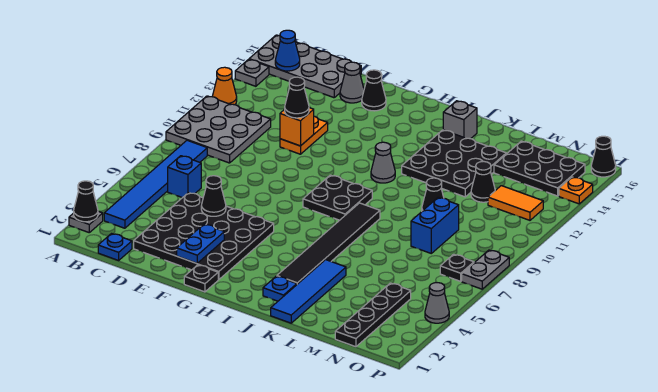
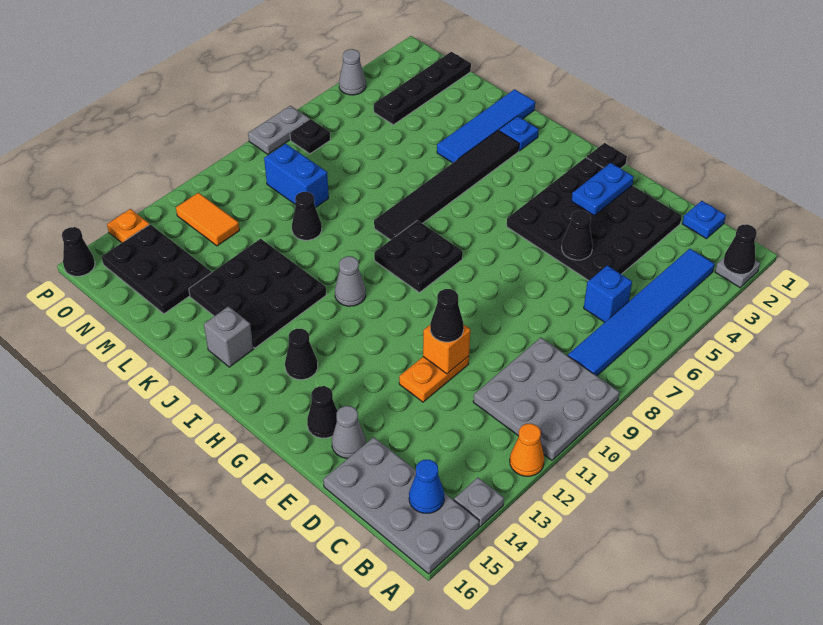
blue brick M8:M9 level 1 -> blue brick M9:N9 level 1
black cone M12 level 1 -> black cone H14 level 1

